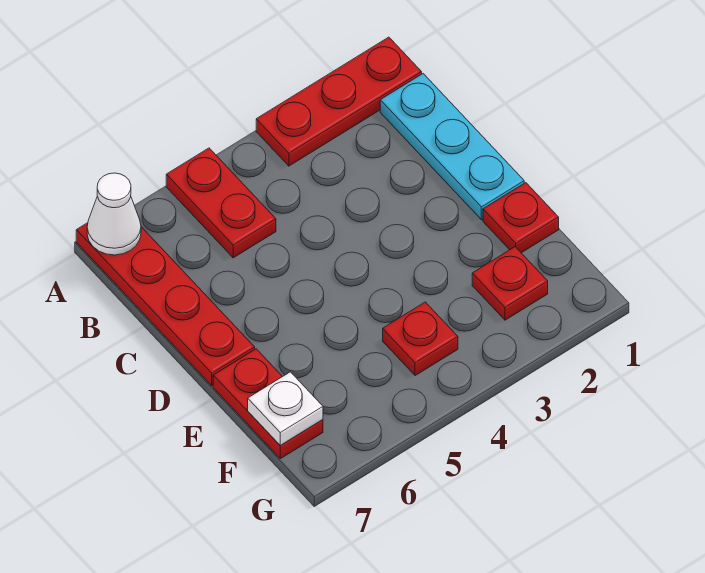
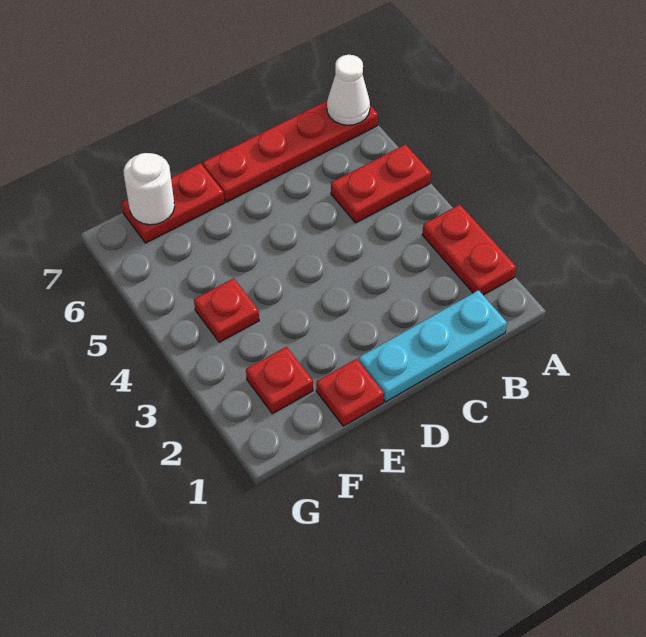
red plate A1:A3 level 1 -> red plate A2:A3 level 1
white plate F7 level 2 -> white round brick F7 level 2

